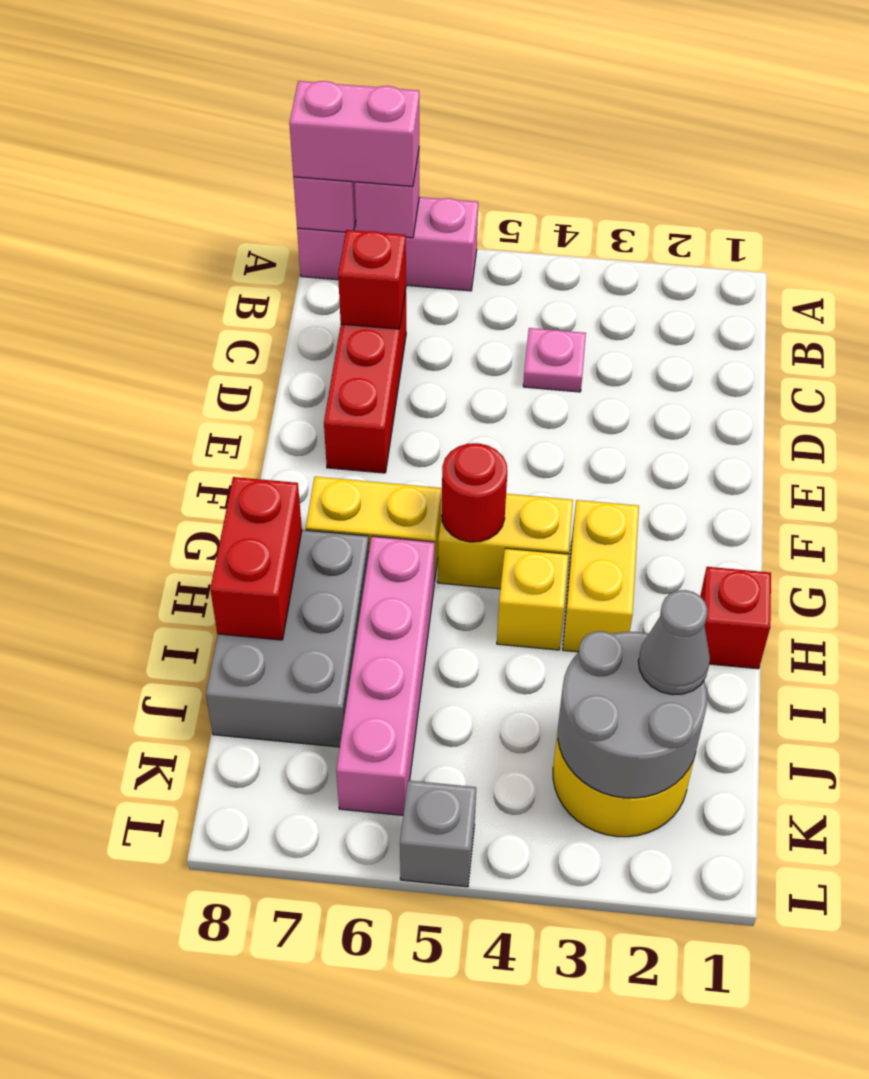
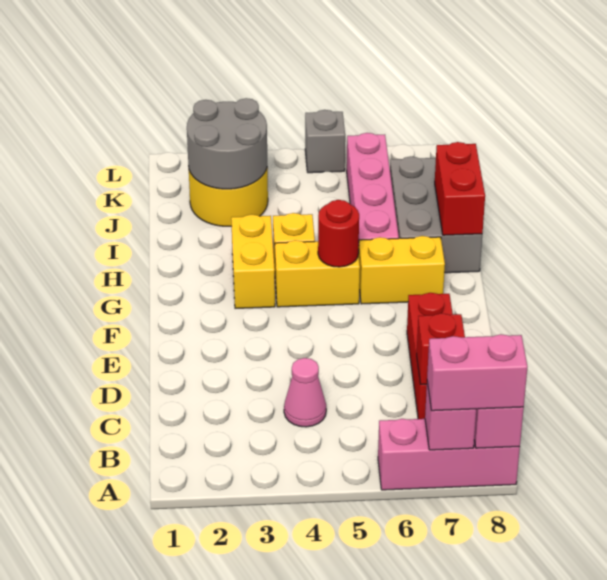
pink plate C4 level 1 -> pink cone C4 level 1
red brick H1 level 1 -> none
grey cone J2 level 3 -> none

